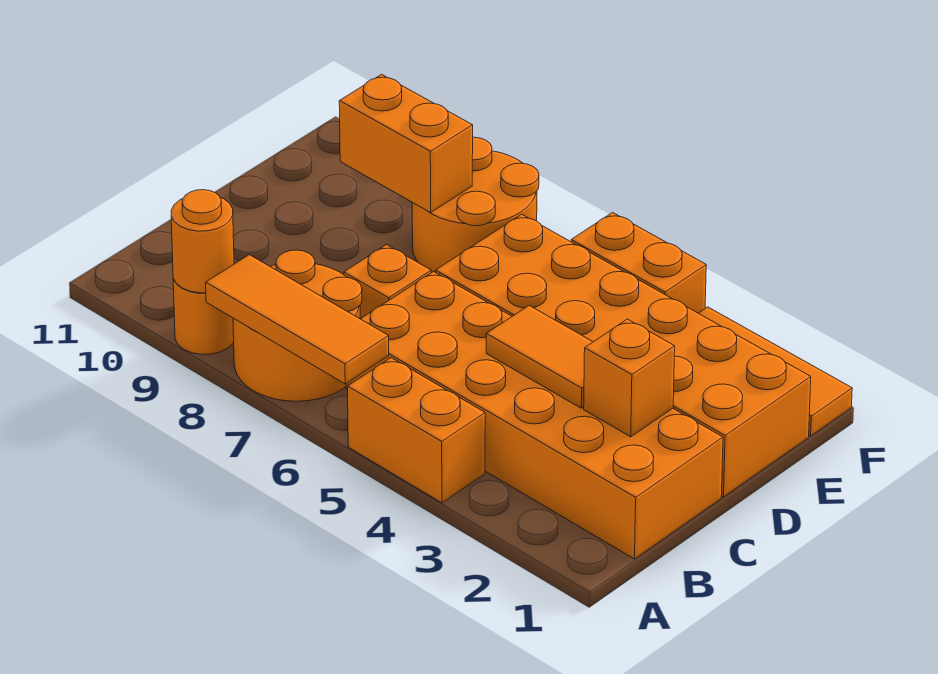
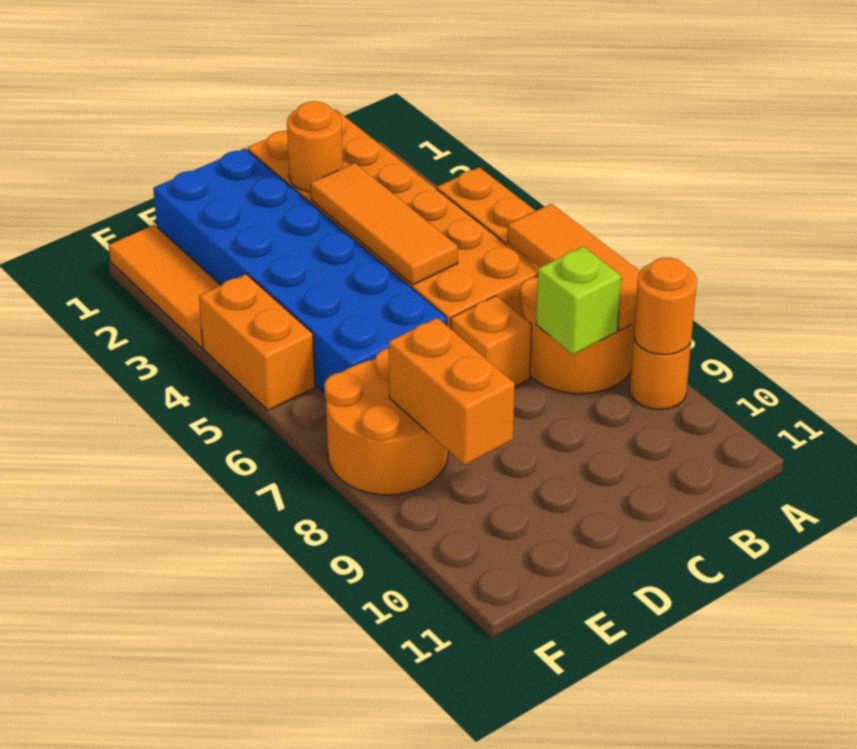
none -> lime brick B8 level 2
orange brick C2 level 2 -> orange round brick C2 level 2
orange tile C3:C4 level 2 -> orange tile C3:C5 level 2
orange brick D1:E6 level 1 -> blue brick D1:E6 level 1

